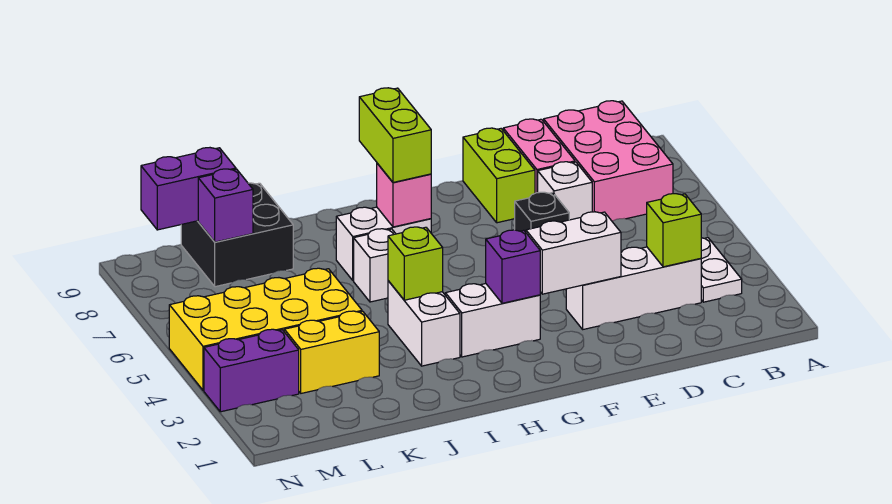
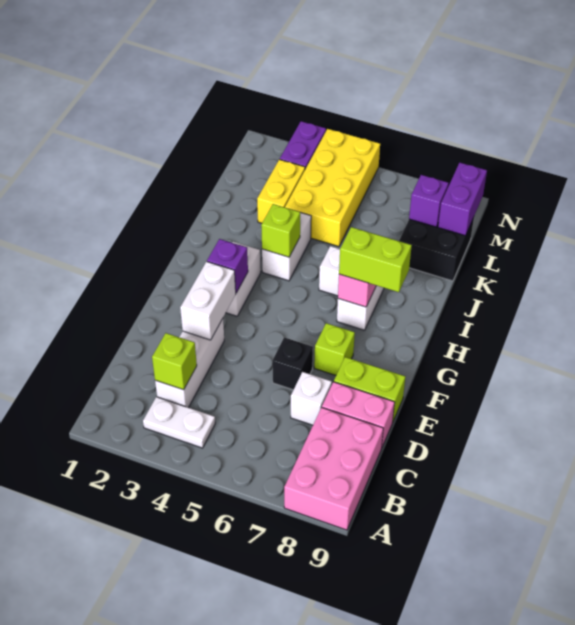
pink brick B7:C9 level 1 -> pink brick A8:C9 level 1
none -> lime brick F7 level 1
white brick I3:I4 level 1 -> white brick I4:J4 level 1

